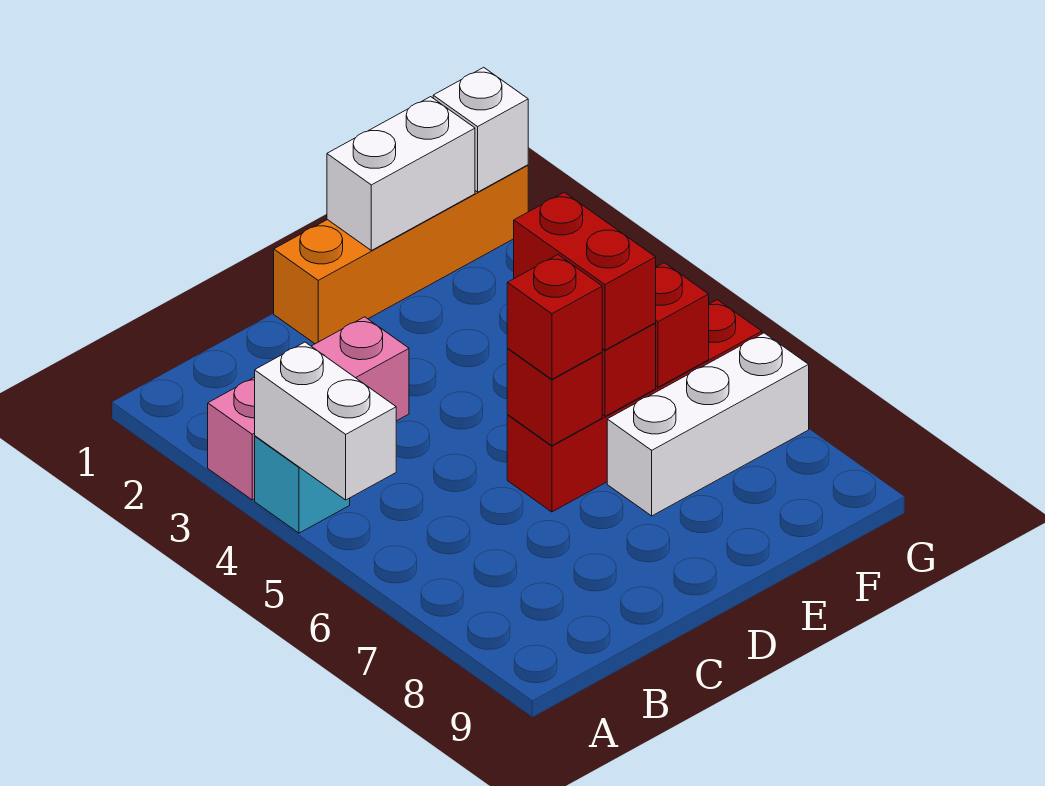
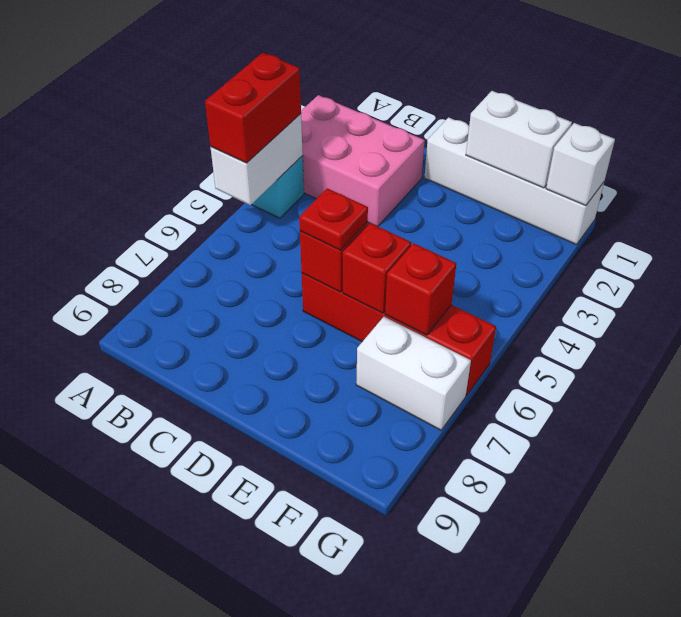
pink brick A3:C3 level 1 -> pink brick A2:C3 level 1
orange brick D1:G1 level 1 -> white brick D1:G1 level 1
red brick D6 level 3 -> red plate D6 level 3
red brick E5:E6 level 3 -> red brick A4:A5 level 3
white brick E7:G7 level 1 -> white brick F7:G7 level 1

